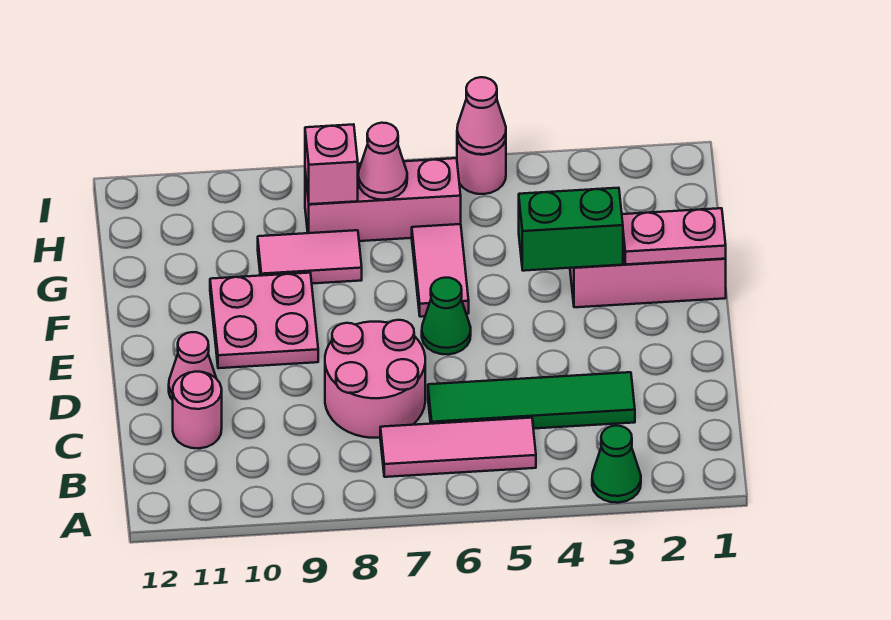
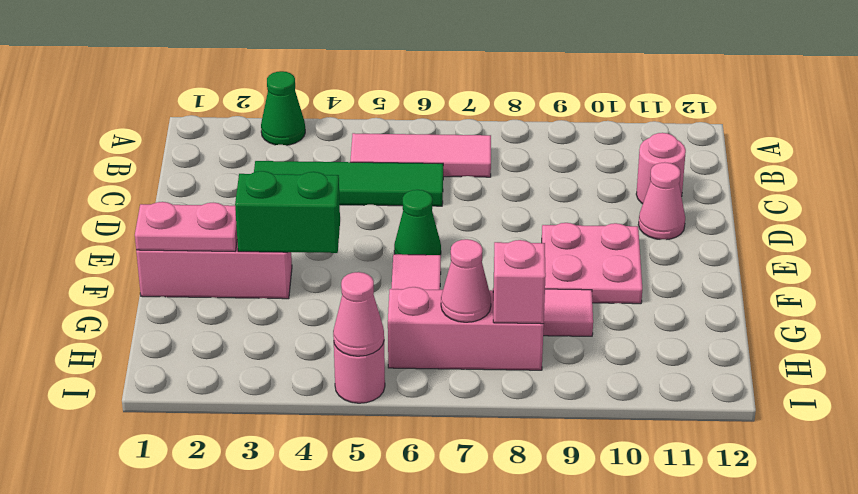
pink round brick C7:D8 level 1 -> none

